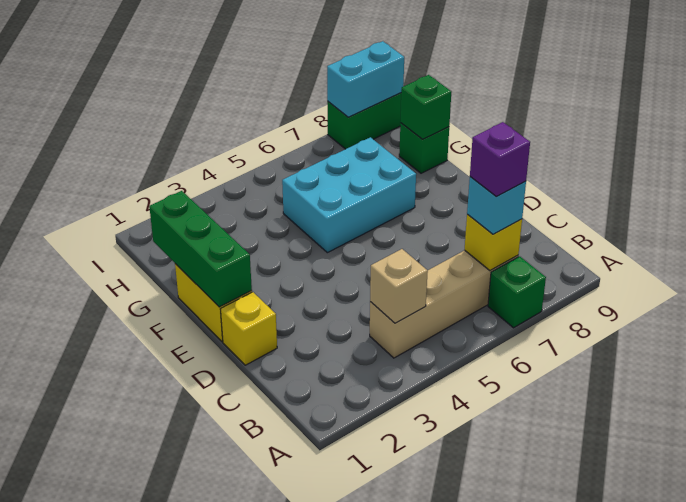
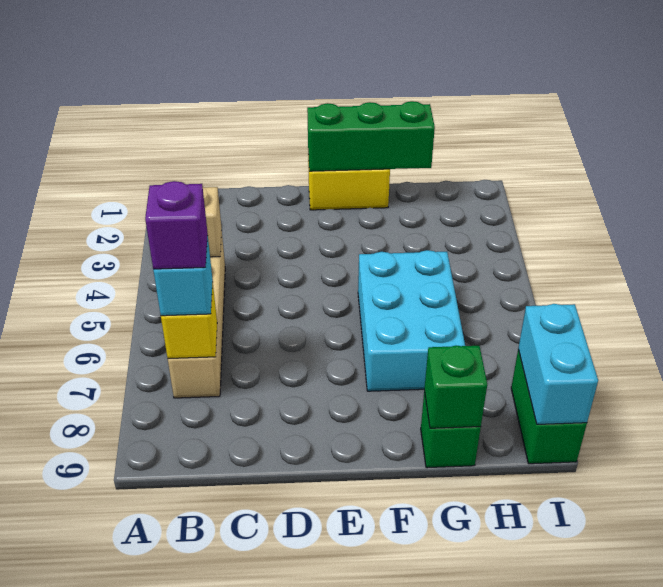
green brick A7 level 1 -> none
yellow brick D1 level 1 -> none

